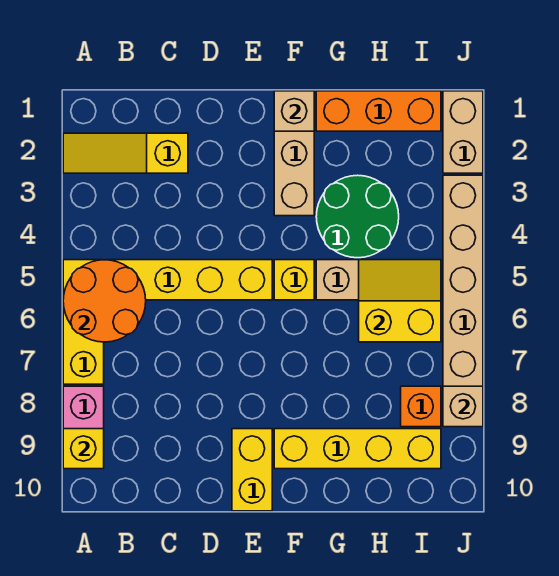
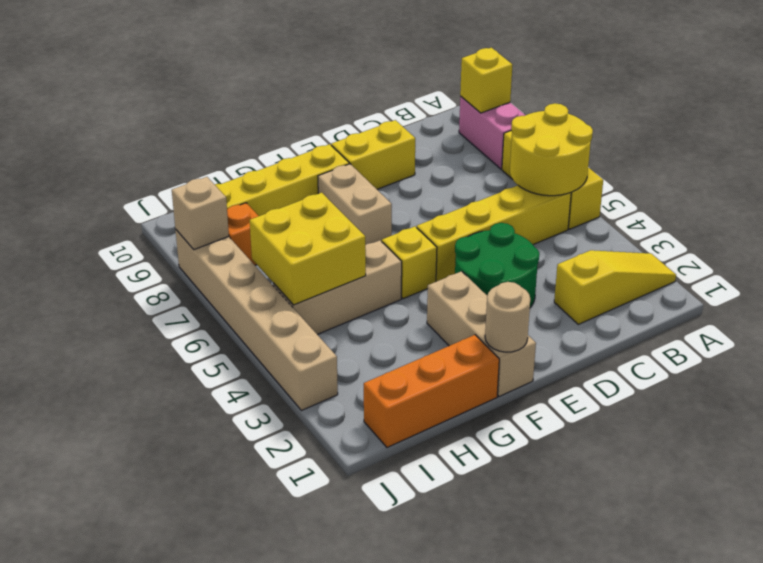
orange round brick A5:B6 level 2 -> yellow round brick A5:B6 level 2
yellow brick E9:E10 level 1 -> yellow brick D9:E9 level 1
tan brick F1 level 2 -> tan round brick F1 level 2
green round brick G3:H4 level 1 -> green round brick D3:E4 level 1
yellow slope H5:I6 level 2 top 6 -> yellow brick H5:I6 level 2
tan brick J1:J2 level 1 -> tan brick F7:F8 level 1

